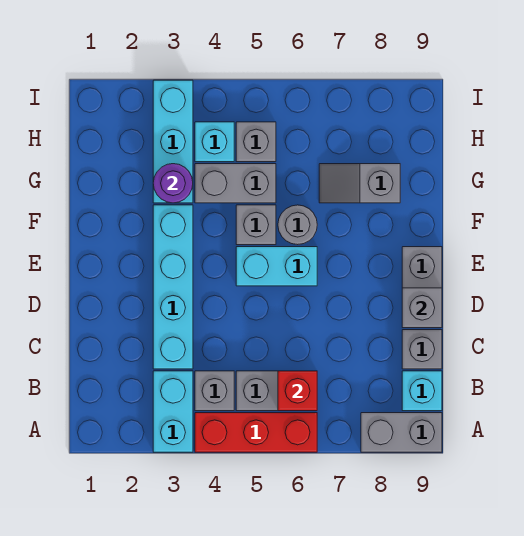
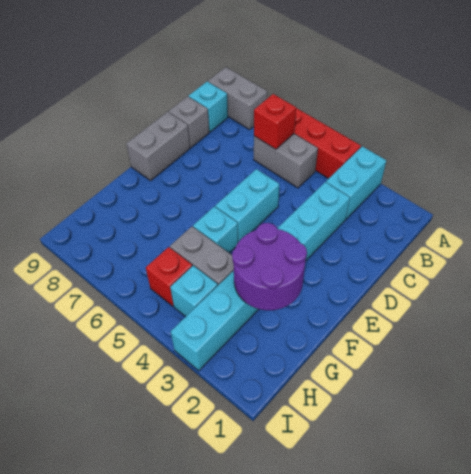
grey brick B4 level 1 -> none
grey brick D9 level 2 -> none
cyan brick E5:E6 level 1 -> cyan brick D5:E5 level 1
grey brick F5 level 1 -> cyan brick F5 level 1
grey round brick F6 level 1 -> none
purple round brick G3 level 2 -> purple round brick F2:G3 level 2
grey slope G7:G8 level 1 top 8 -> none
grey brick H5 level 1 -> red brick H5 level 1

